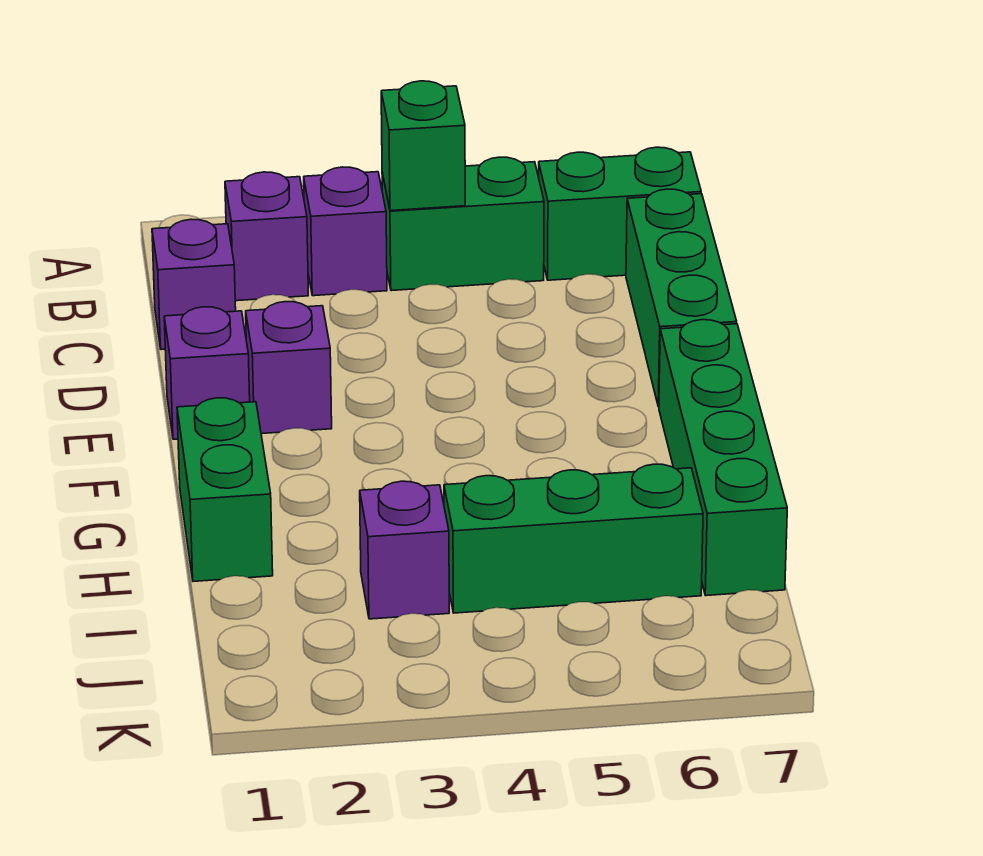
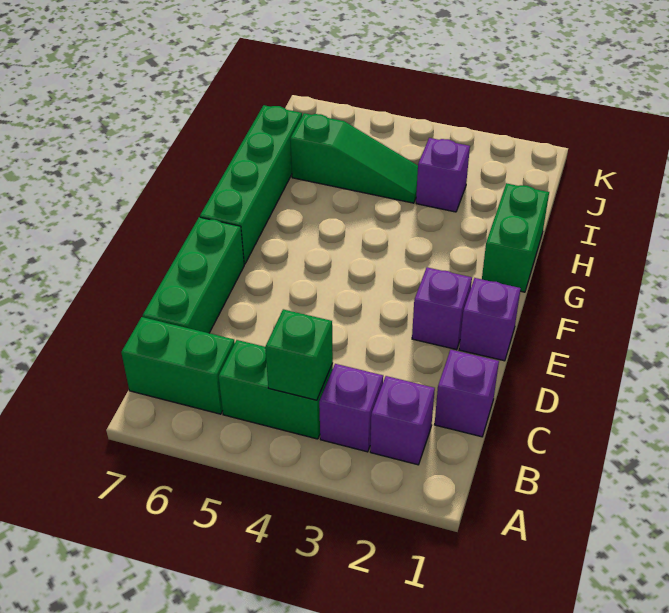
green brick I4:I6 level 1 -> green slope I4:I6 level 1 top 6

